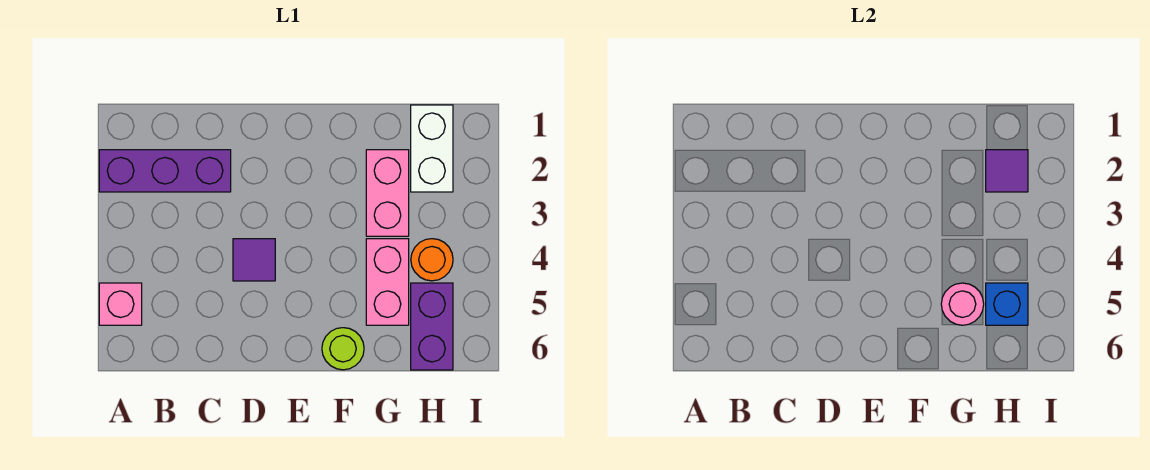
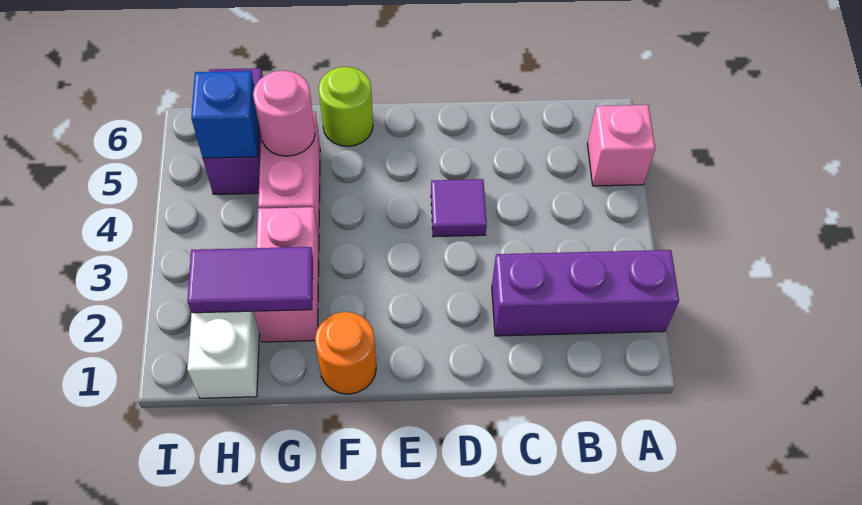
purple tile H2 level 2 -> purple tile G2:H2 level 2
orange round brick H4 level 1 -> orange round brick F1 level 1

